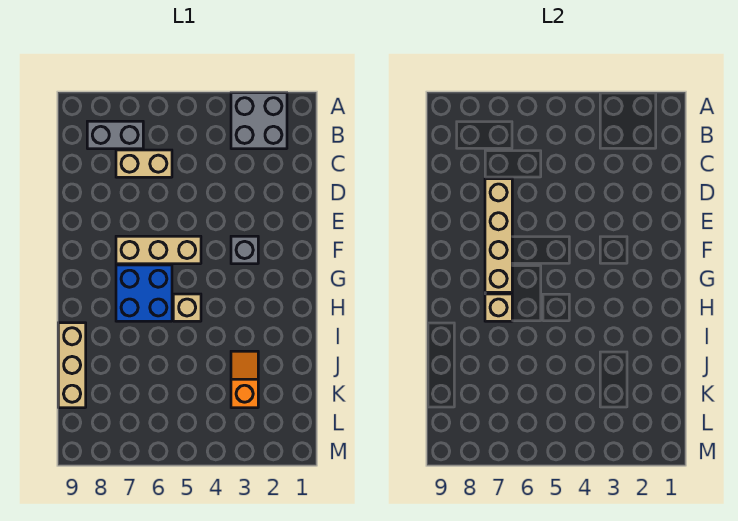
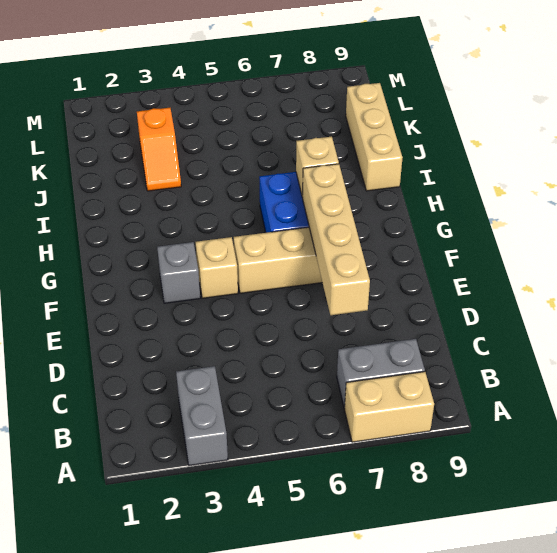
grey brick A2:B3 level 1 -> grey brick A3:B3 level 1
tan brick C6:C7 level 1 -> tan brick A7:A8 level 1
tan brick H5 level 1 -> tan brick F4 level 1

